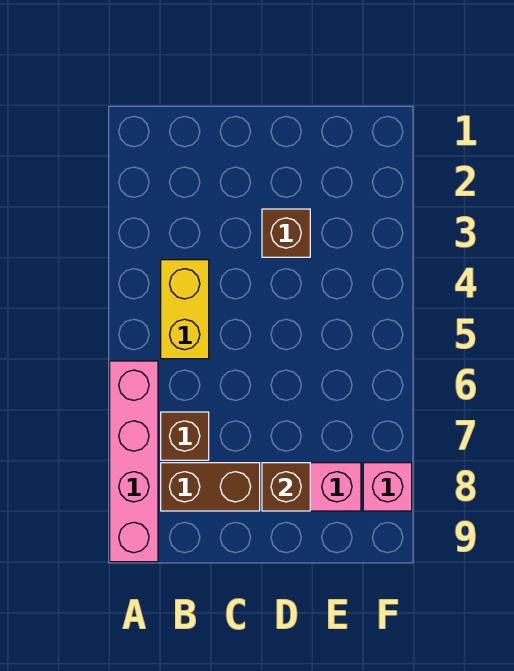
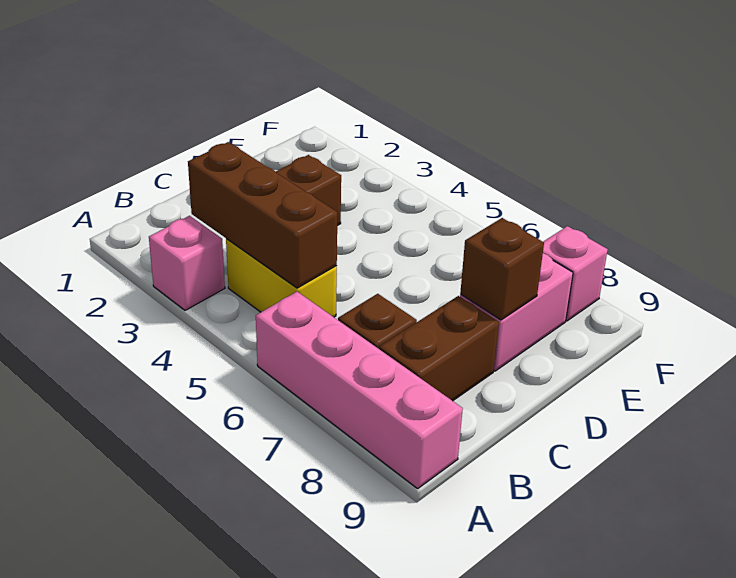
none -> pink brick A3 level 1
none -> brown brick B3:B5 level 2

